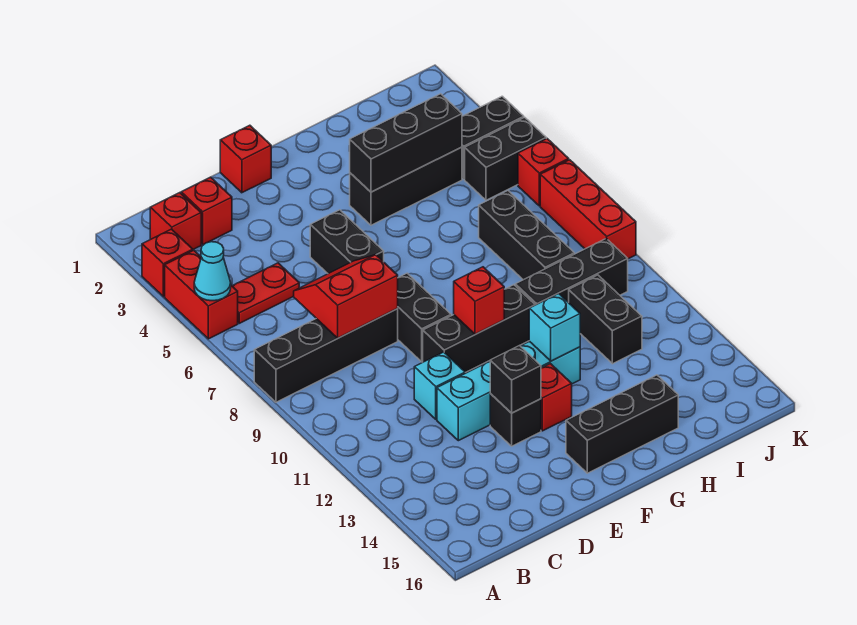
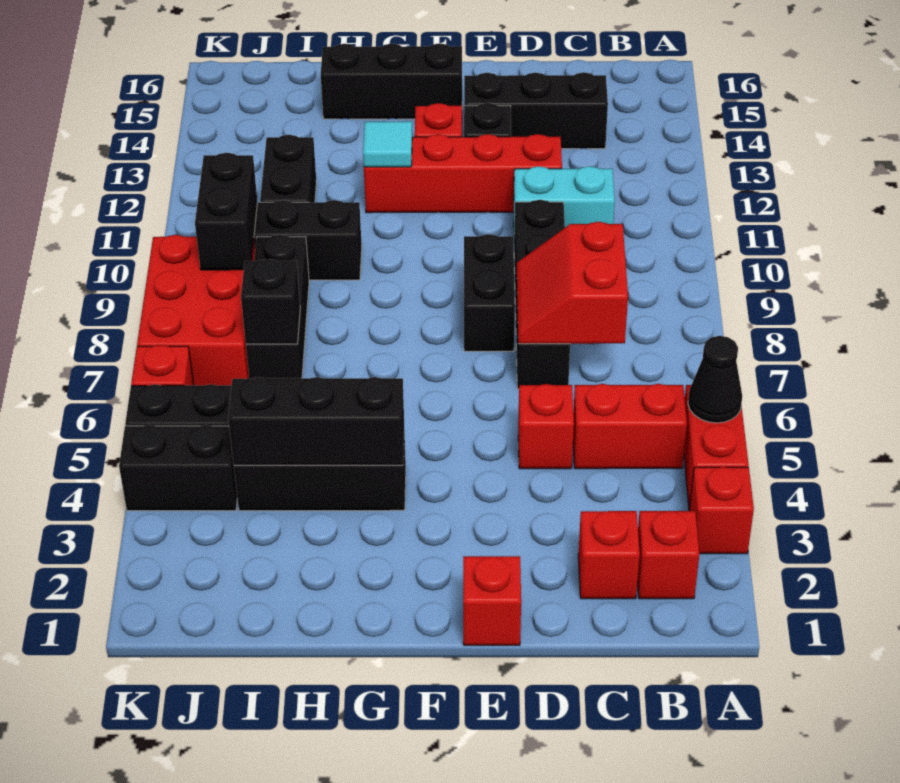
cyan cone A5 level 2 -> black cone A5 level 2
black brick A8:D8 level 1 -> black brick D7:D10 level 1
red plate B5:C5 level 1 -> red brick B5:C5 level 1
red slope C7:D8 level 2 top 8 -> red slope C7:D8 level 2 top C
cyan brick D11 level 1 -> cyan brick C11:D11 level 1
cyan brick D12:G12 level 1 -> red brick D12:G12 level 1
black brick E5:E6 level 1 -> black brick J9:J10 level 2
black brick E10:G10 level 1 -> black brick C14:E14 level 1
black brick E13 level 2 -> black brick I7 level 2
red brick F10 level 2 -> red brick D5 level 1
cyan brick G12 level 2 -> cyan tile G12 level 2
red brick K7:K9 level 1 -> red brick J7:K9 level 1

